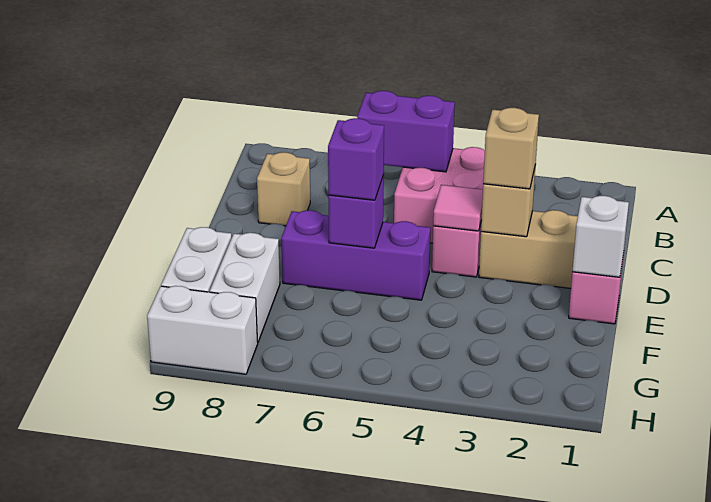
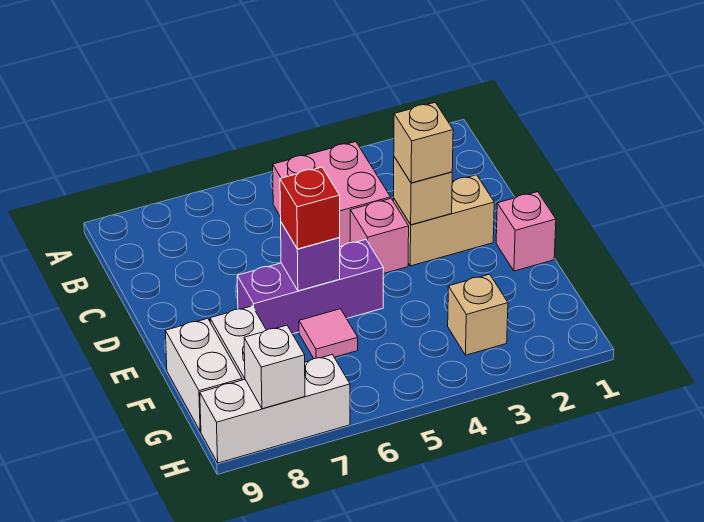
purple brick B5:B6 level 2 -> none
tan brick C8 level 1 -> tan brick G3 level 1
pink tile D4 level 2 -> pink tile F6 level 1
white brick E1 level 2 -> white brick H8 level 2
purple brick E6 level 3 -> red brick E6 level 3
white brick H8:H9 level 1 -> white brick H7:H9 level 1

